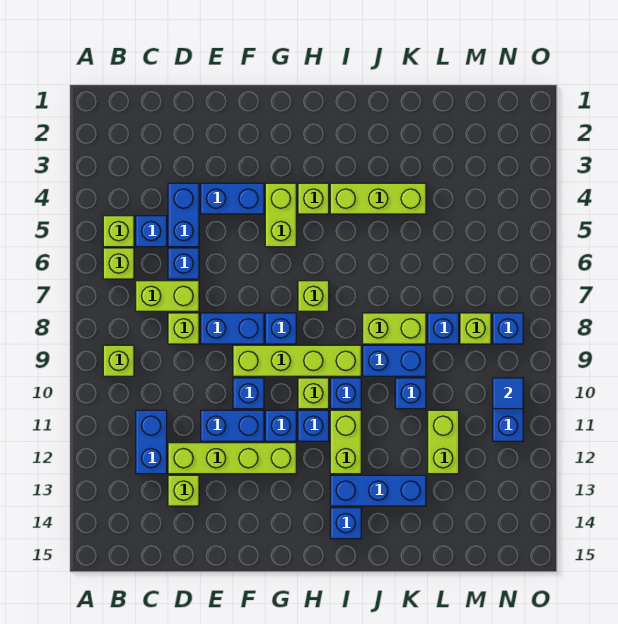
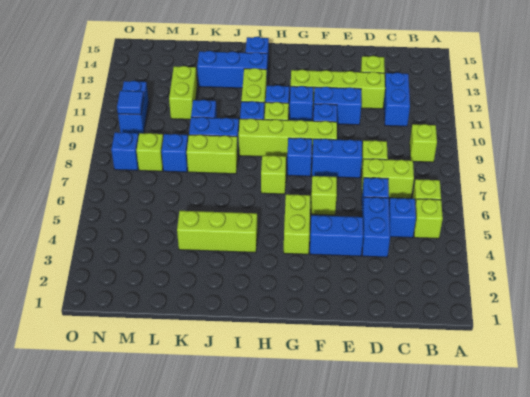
lime brick H4 level 1 -> lime brick F6 level 1

